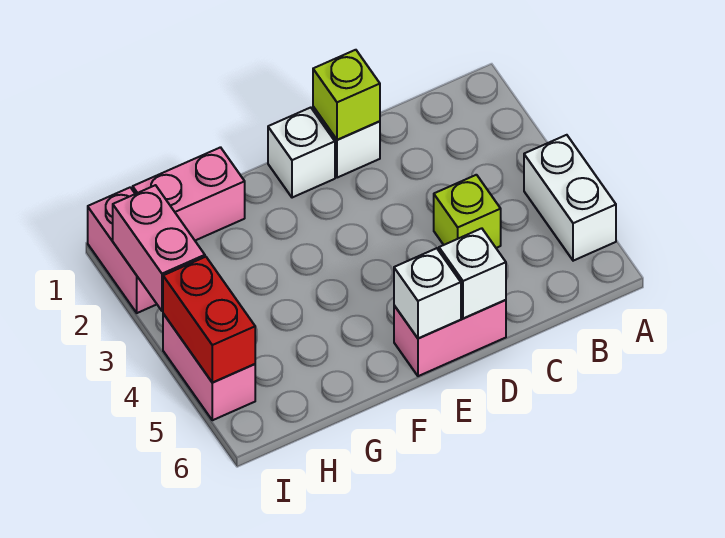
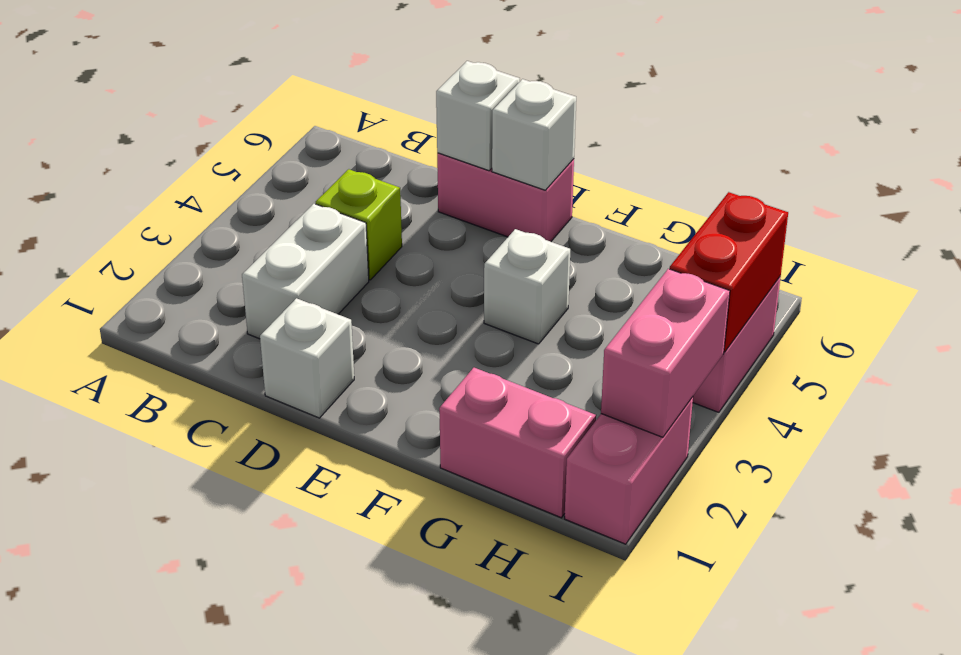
white brick A4:A5 level 1 -> white brick C2:C3 level 1
lime brick D1 level 2 -> none
white brick E1 level 1 -> white brick F4 level 1

